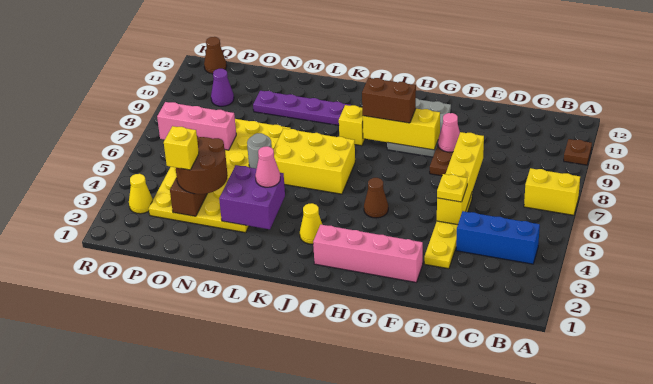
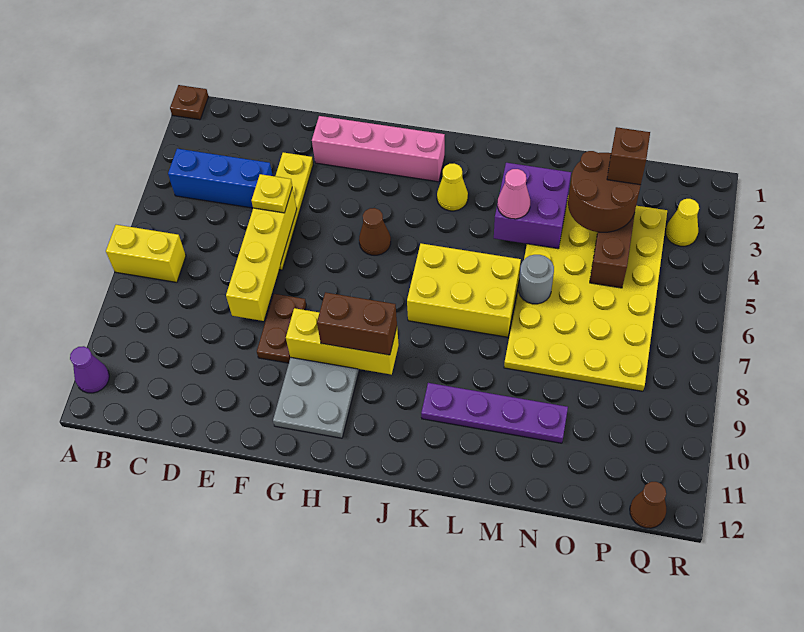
brown plate A10 level 1 -> brown plate A1 level 1
pink cone F9 level 2 -> none
yellow brick J9 level 1 -> none
yellow brick O3 level 4 -> brown brick O3 level 4
pink brick O7:Q7 level 2 -> none
purple cone P10 level 1 -> purple cone A11 level 1

